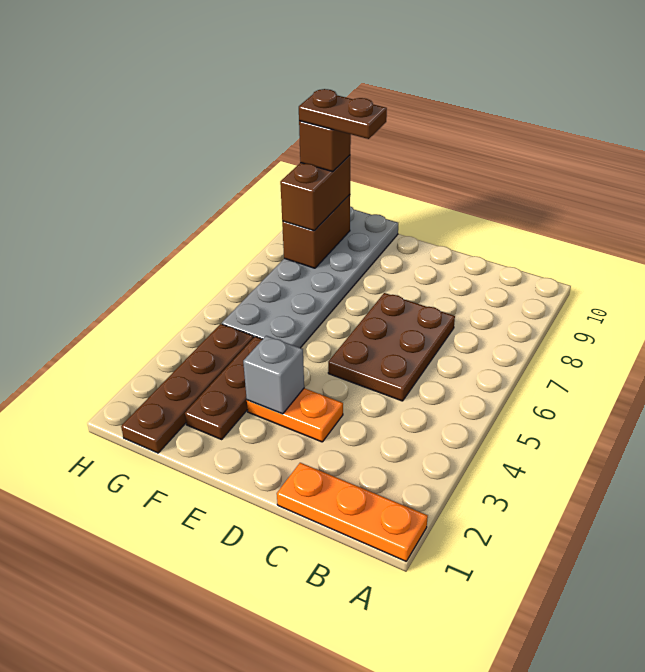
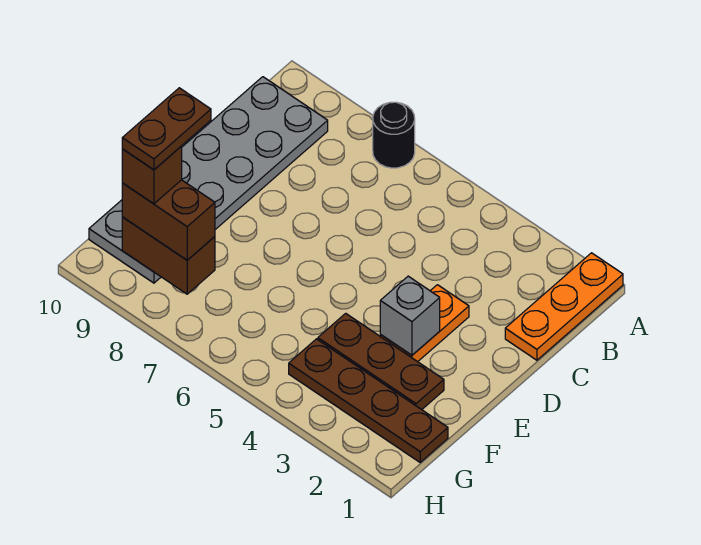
none -> black round brick A7 level 1
brown plate C5:D7 level 1 -> none
grey plate F5:G10 level 1 -> grey plate B9:G10 level 1

